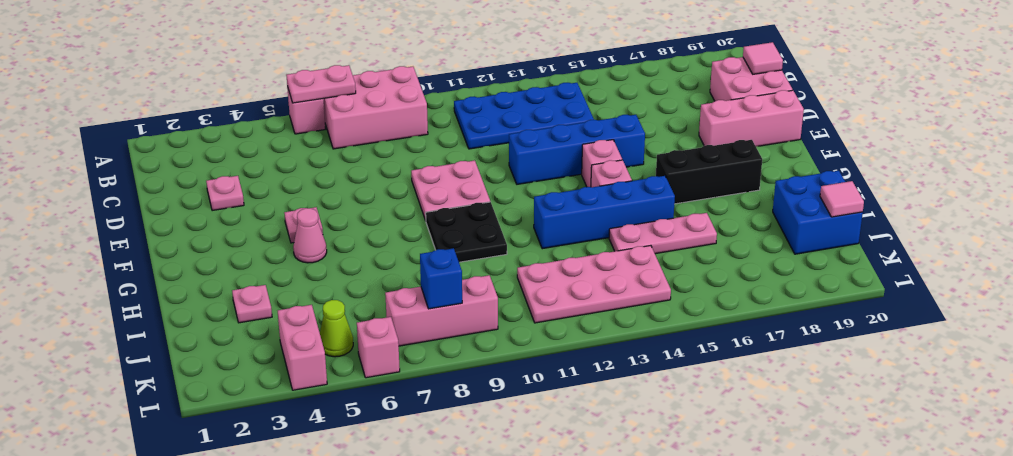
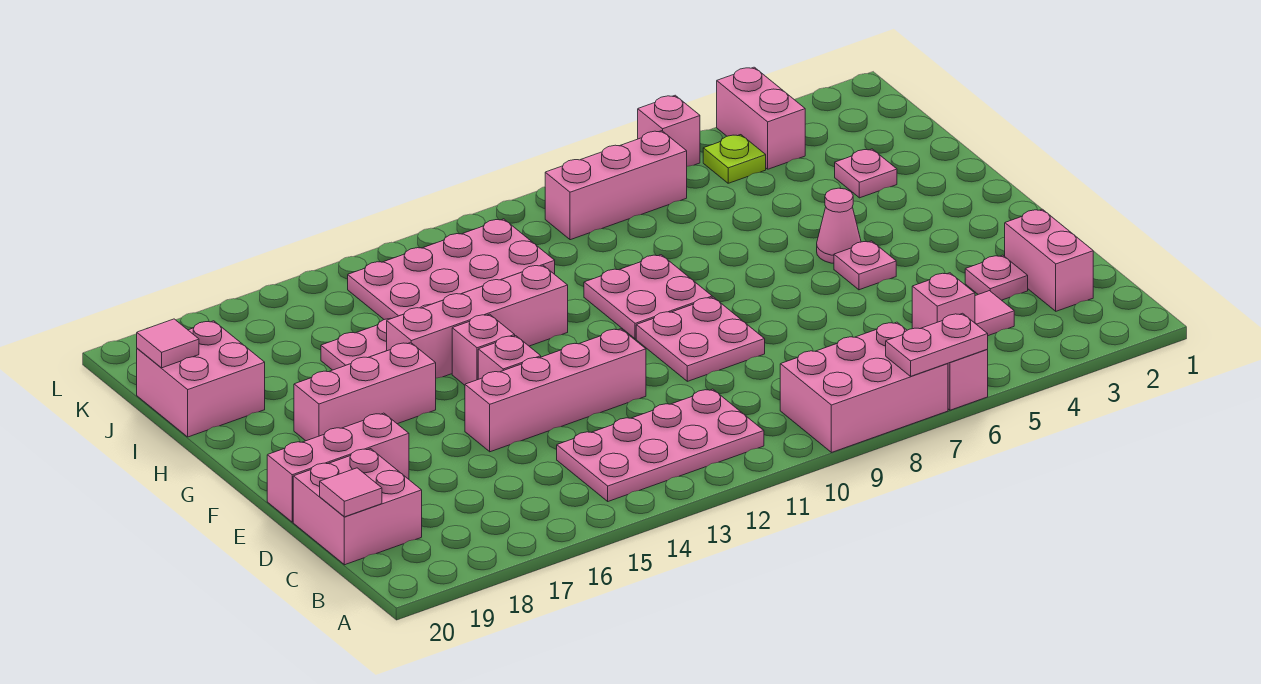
blue plate B11:C14 level 1 -> pink plate B11:C14 level 1
none -> pink brick C2:D2 level 1
none -> pink tile C4 level 1
none -> pink brick C5 level 1
blue brick E12:E15 level 1 -> pink brick E12:E15 level 1
black plate G9:H10 level 1 -> pink plate G9:H10 level 1
black brick G16:G18 level 1 -> pink brick G16:G18 level 1
blue brick H12:H15 level 1 -> pink brick H12:H15 level 1
blue brick I19:J20 level 1 -> pink brick I19:J20 level 1
lime cone K5 level 1 -> lime plate K5 level 1
blue brick K8 level 2 -> none

